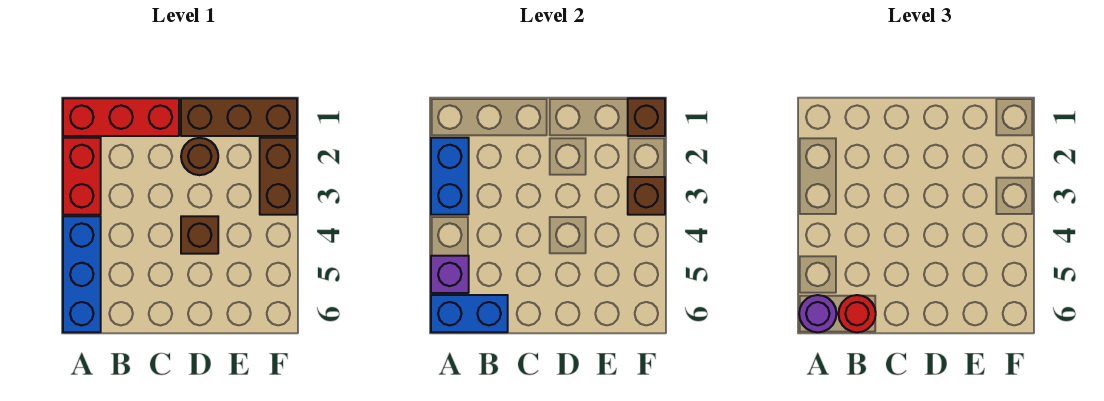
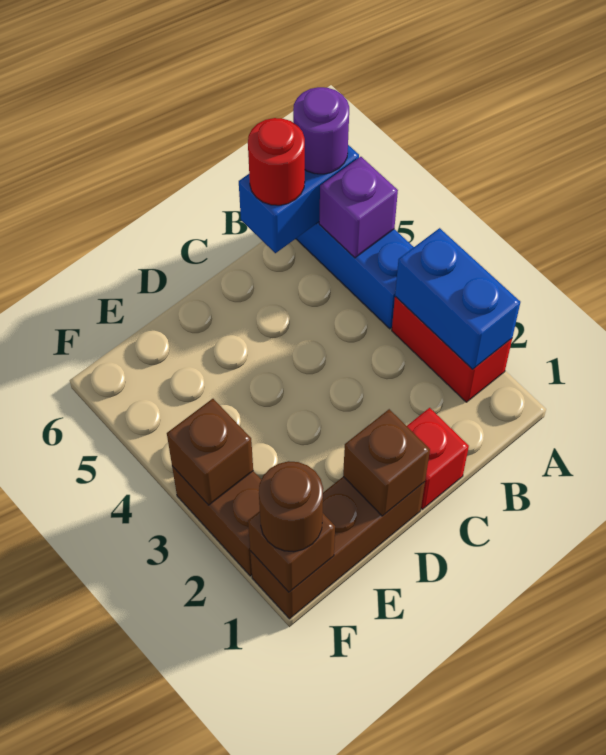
red brick A1:C1 level 1 -> red brick C1 level 1
brown round brick D2 level 1 -> brown round brick F1 level 3
brown brick D4 level 1 -> brown brick D1 level 2

